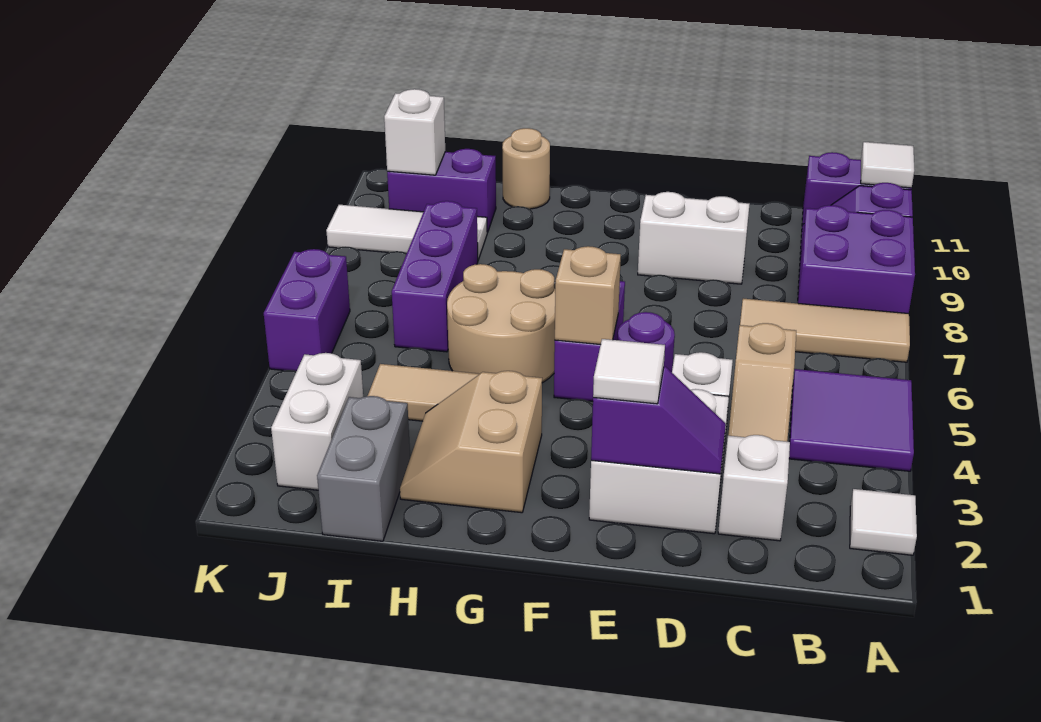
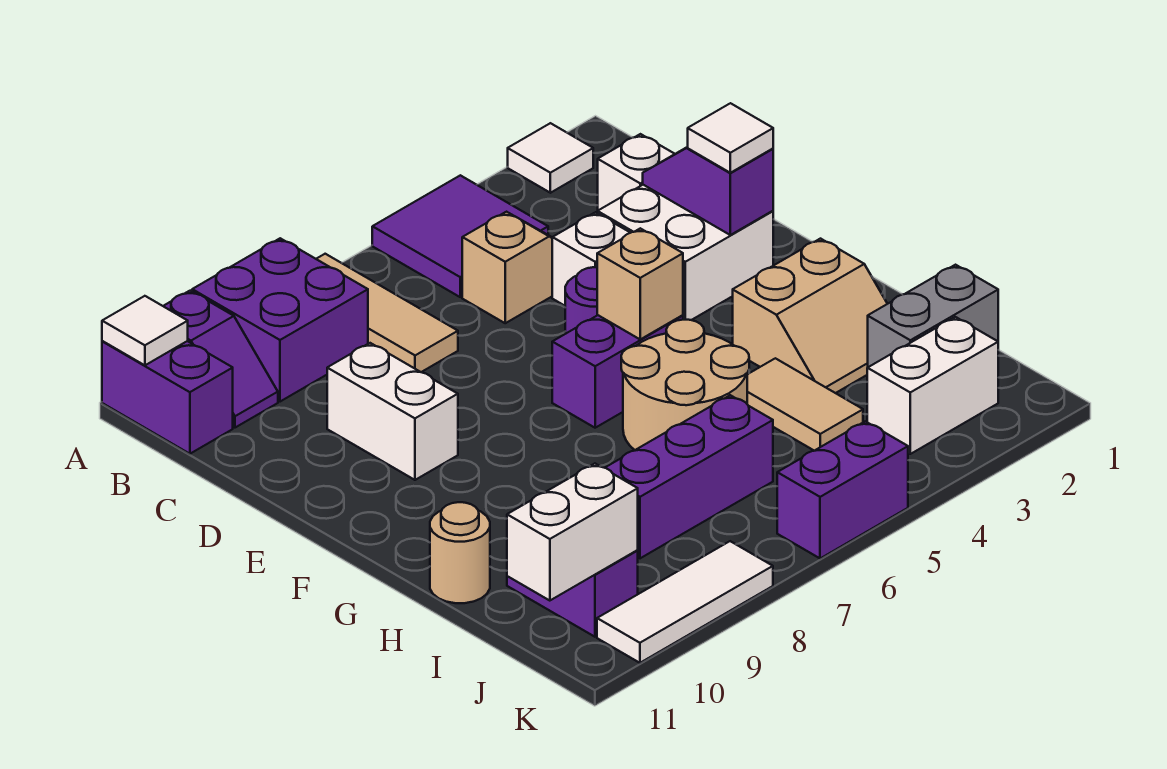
white tile I9:K9 level 1 -> white tile K8:K10 level 1
white brick J10 level 2 -> white brick J10:J11 level 2

